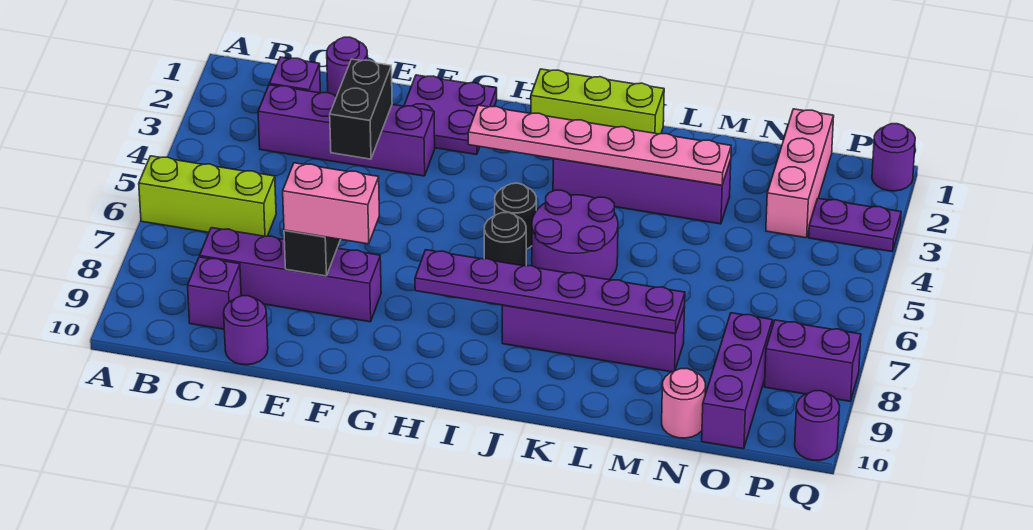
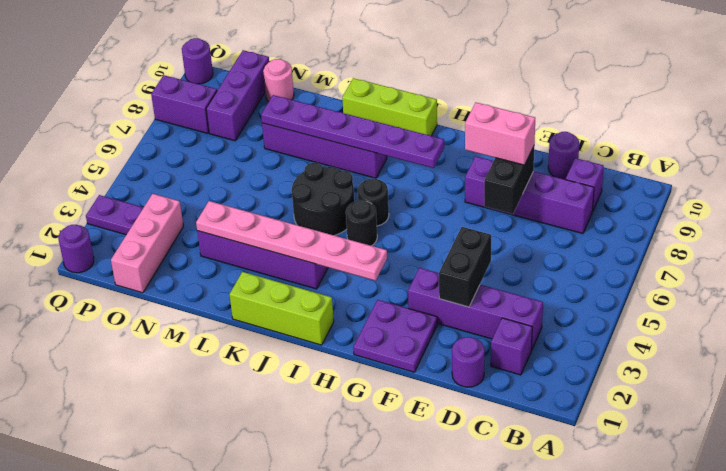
lime brick A6:C6 level 1 -> lime brick I10:K10 level 1
purple round brick J5:K6 level 1 -> black round brick J5:K6 level 1

